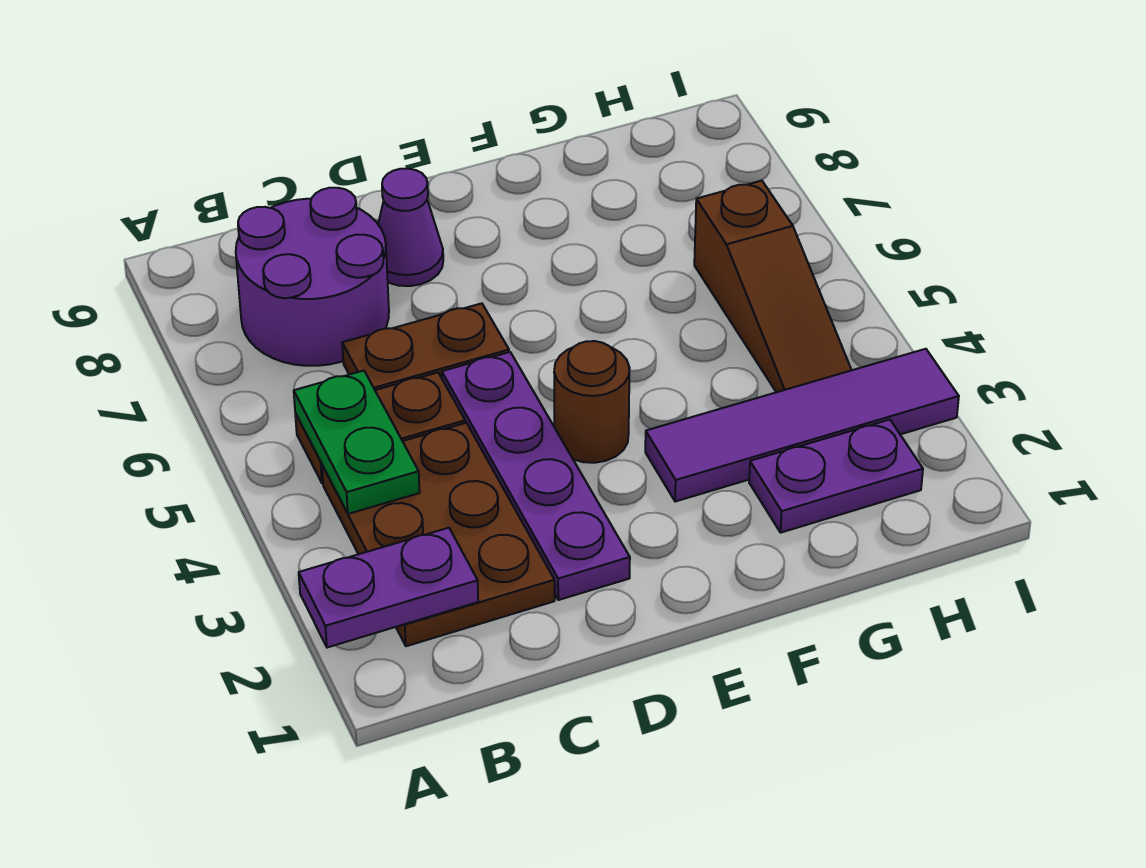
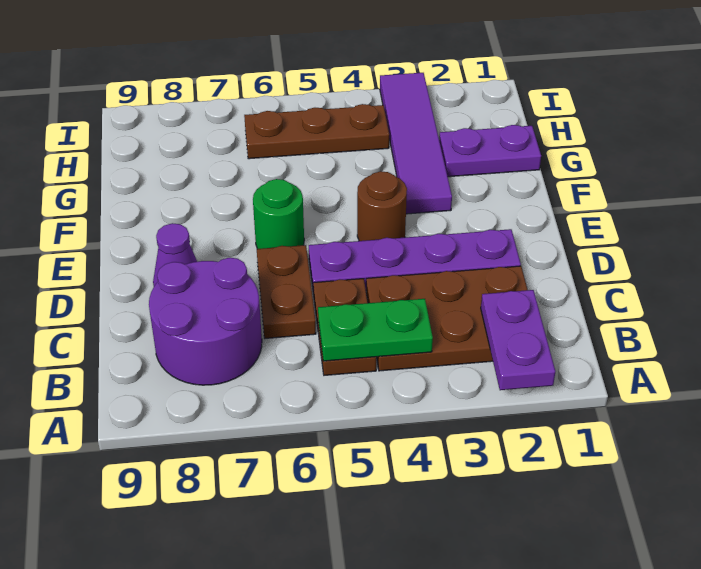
none -> green round brick E6 level 1
purple plate G2:H2 level 1 -> purple plate G1:G2 level 1
brown slope H4:H6 level 1 top 6 -> brown plate H4:H6 level 1

